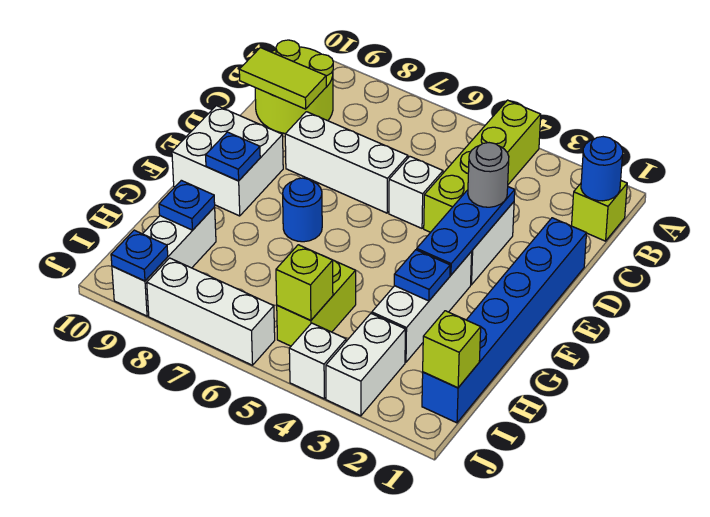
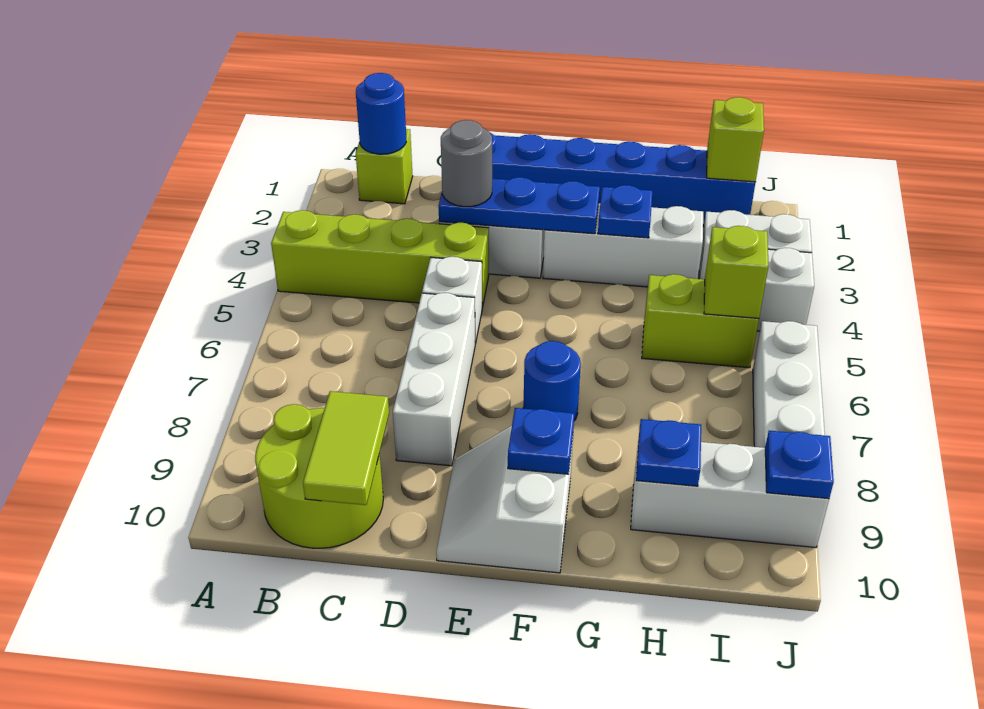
white brick E9:F10 level 1 -> white slope E9:F10 level 1 top F

